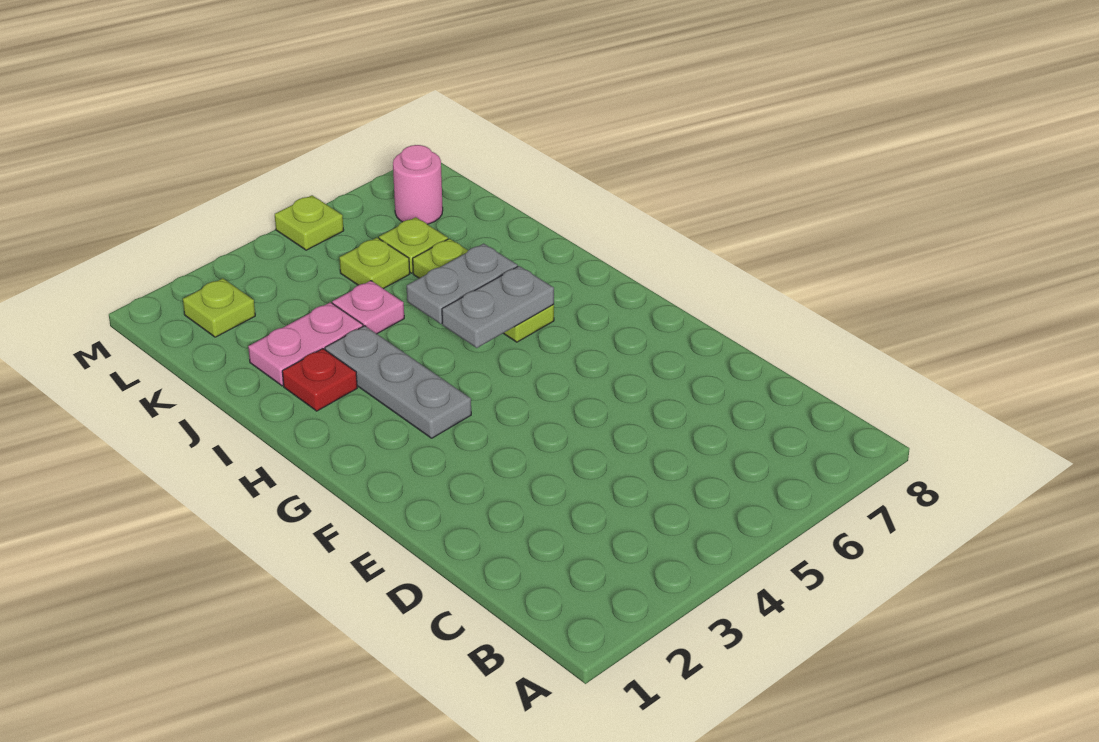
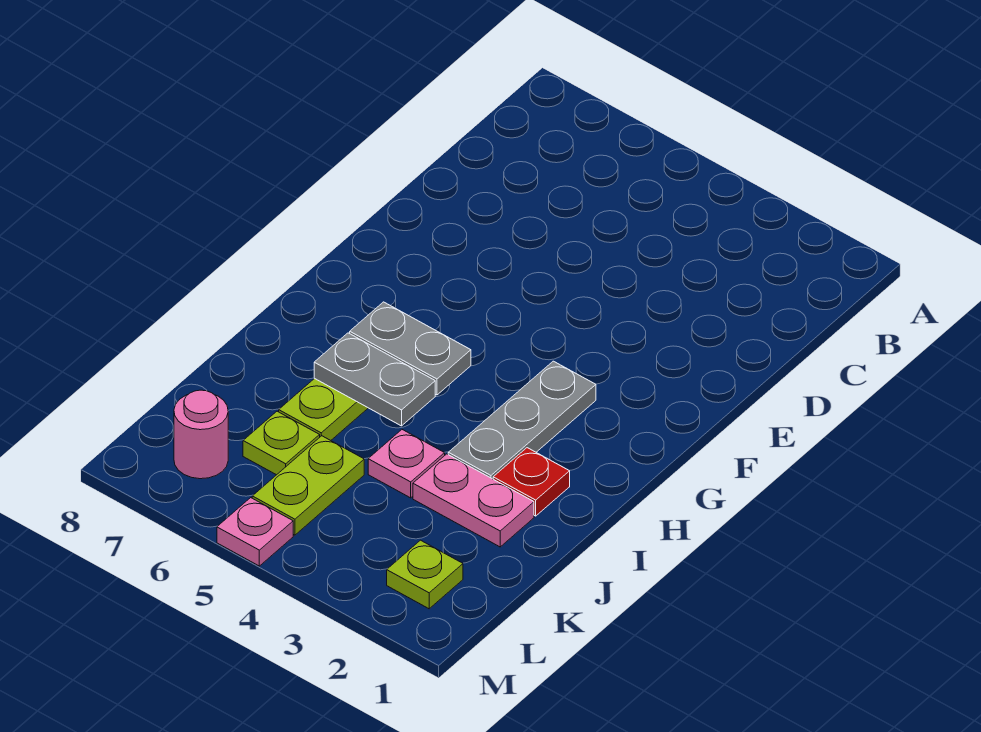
lime plate K5 level 1 -> lime plate K5:L5 level 1
lime plate M5 level 1 -> pink plate M5 level 1

